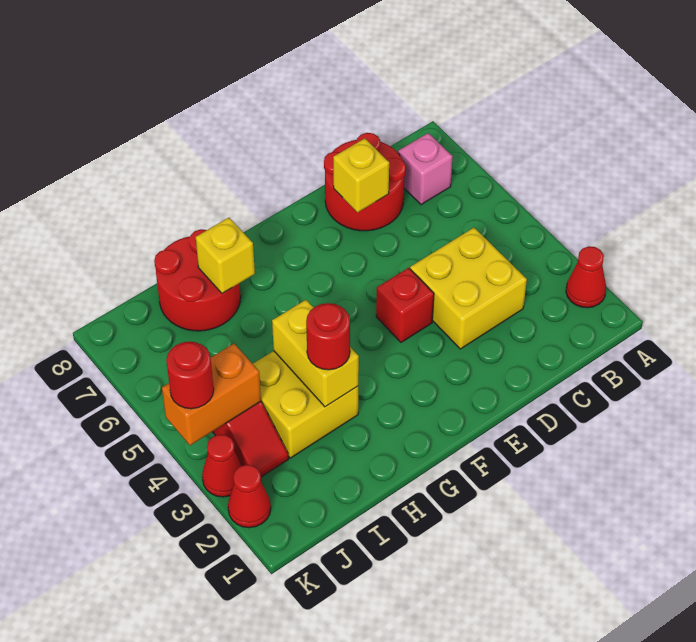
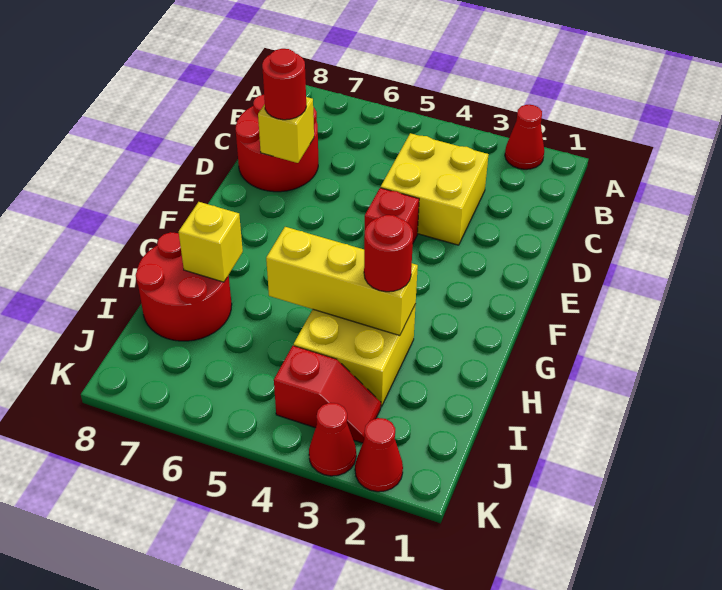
pink brick B7 level 1 -> none
yellow brick H3:H4 level 2 -> yellow brick H3:H5 level 2
orange brick J4:K4 level 2 -> none
red round brick K4 level 3 -> red round brick D7 level 3

